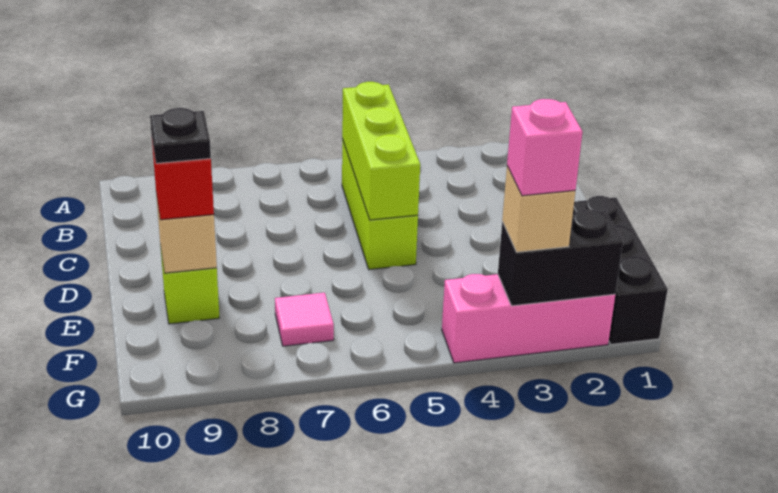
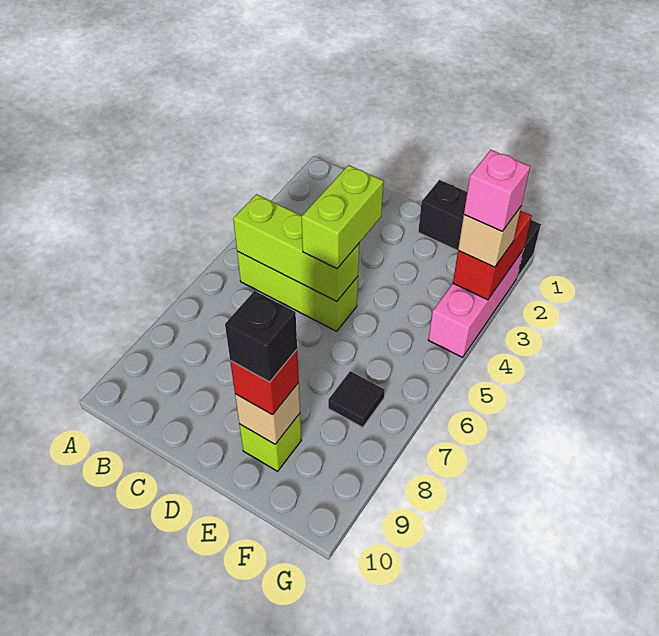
none -> lime brick D4:D5 level 3
black plate E9 level 4 -> black brick E9 level 4
pink tile F7 level 1 -> black tile F7 level 1
black brick G2:G3 level 2 -> red brick G2:G3 level 2

